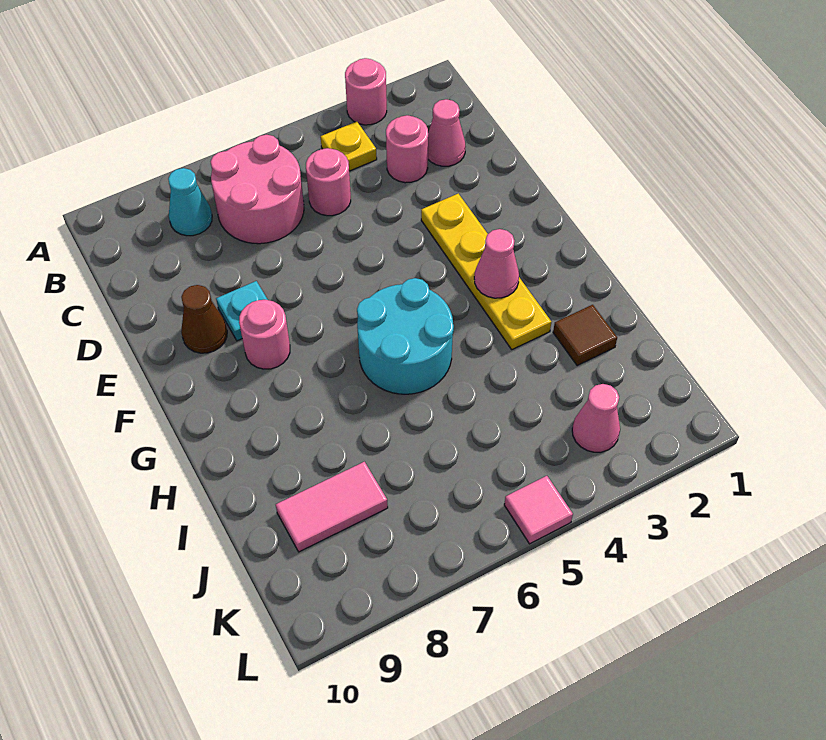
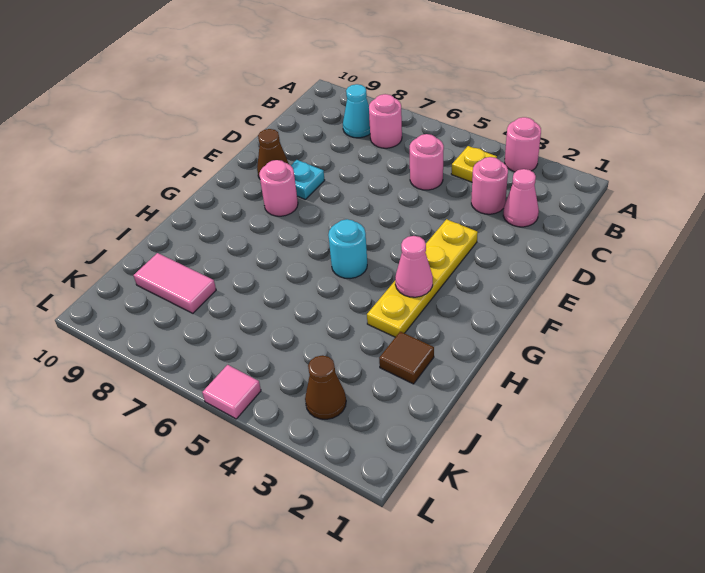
pink round brick B6:C7 level 1 -> pink round brick B7 level 1
cyan round brick G5:H6 level 1 -> cyan round brick G5 level 1
pink cone K3 level 1 -> brown cone K3 level 1

